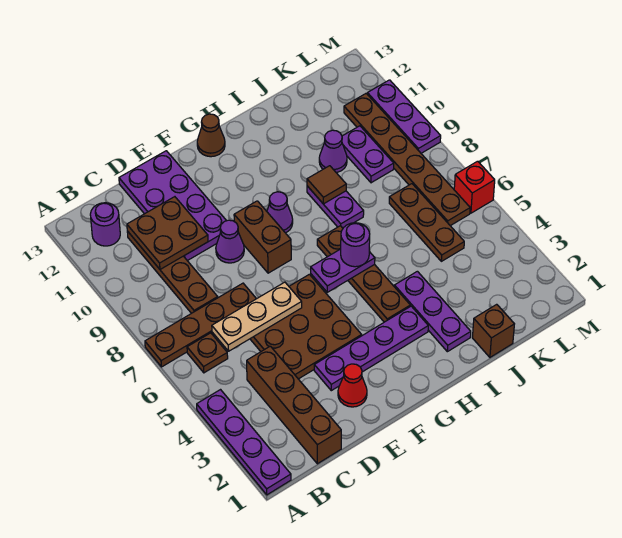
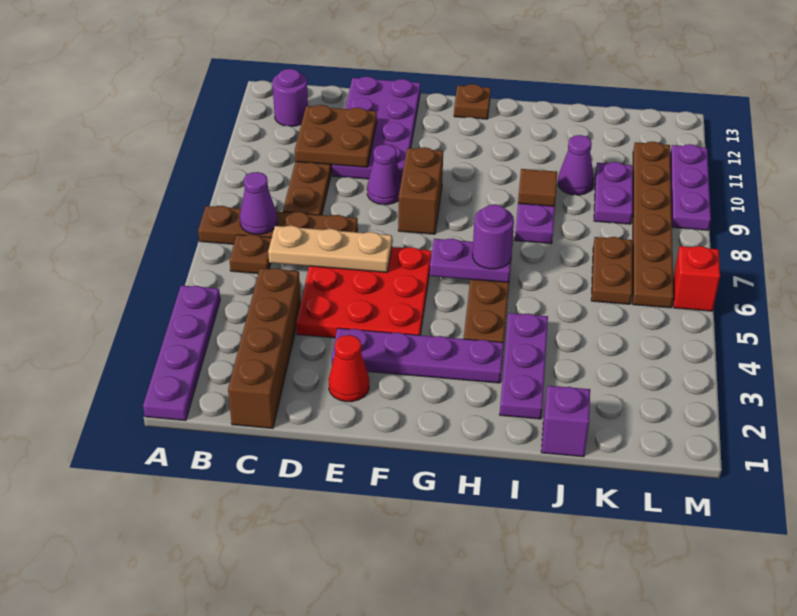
brown plate D4:F6 level 1 -> red plate D4:F6 level 1
purple cone G9 level 1 -> purple cone B7 level 2
brown cone G13 level 1 -> brown plate G13 level 1
brown brick J1 level 1 -> purple brick J1 level 1
brown plate K5:K7 level 1 -> brown plate K6:K7 level 1

